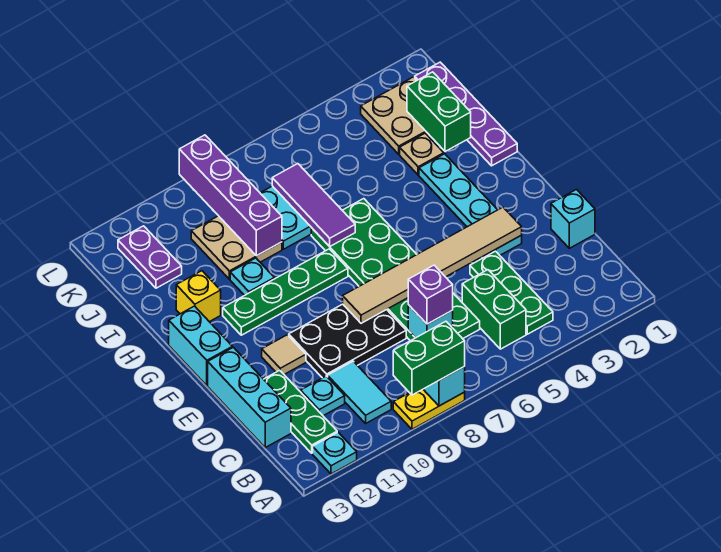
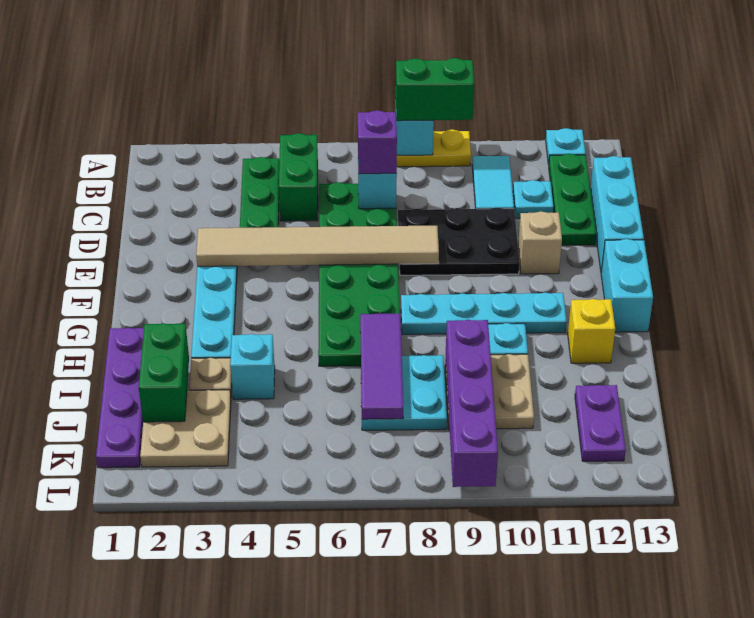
cyan brick D1 level 1 -> cyan brick I4 level 1
tan tile E11 level 1 -> tan brick E11 level 1
green plate G8:G11 level 1 -> cyan plate G8:G11 level 1

